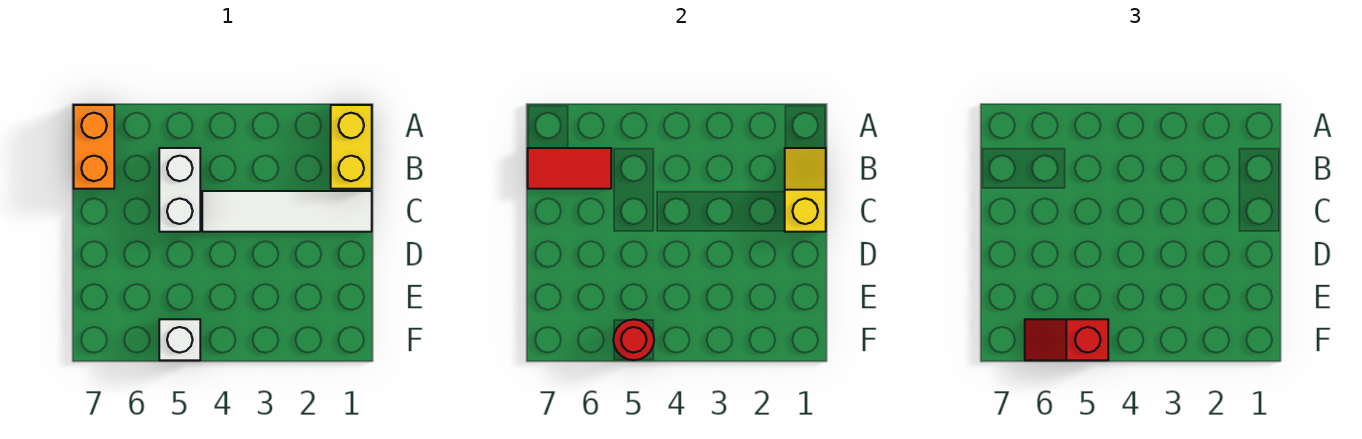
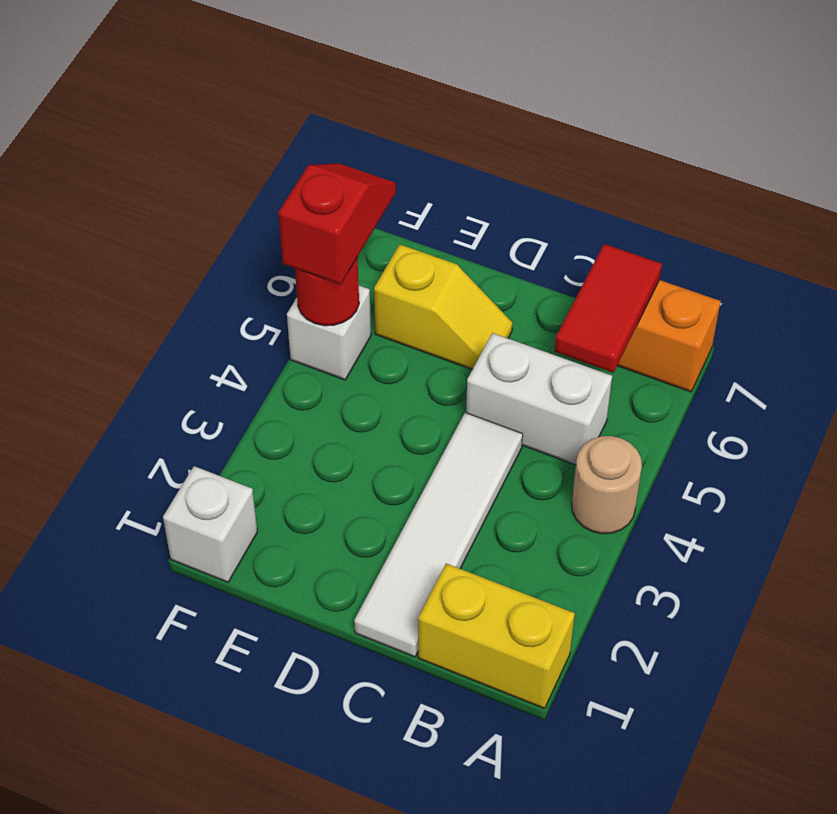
none -> tan round brick A4 level 1
yellow slope B1:C1 level 2 top C -> yellow slope D6:E6 level 1 top E
none -> white brick F1 level 1

